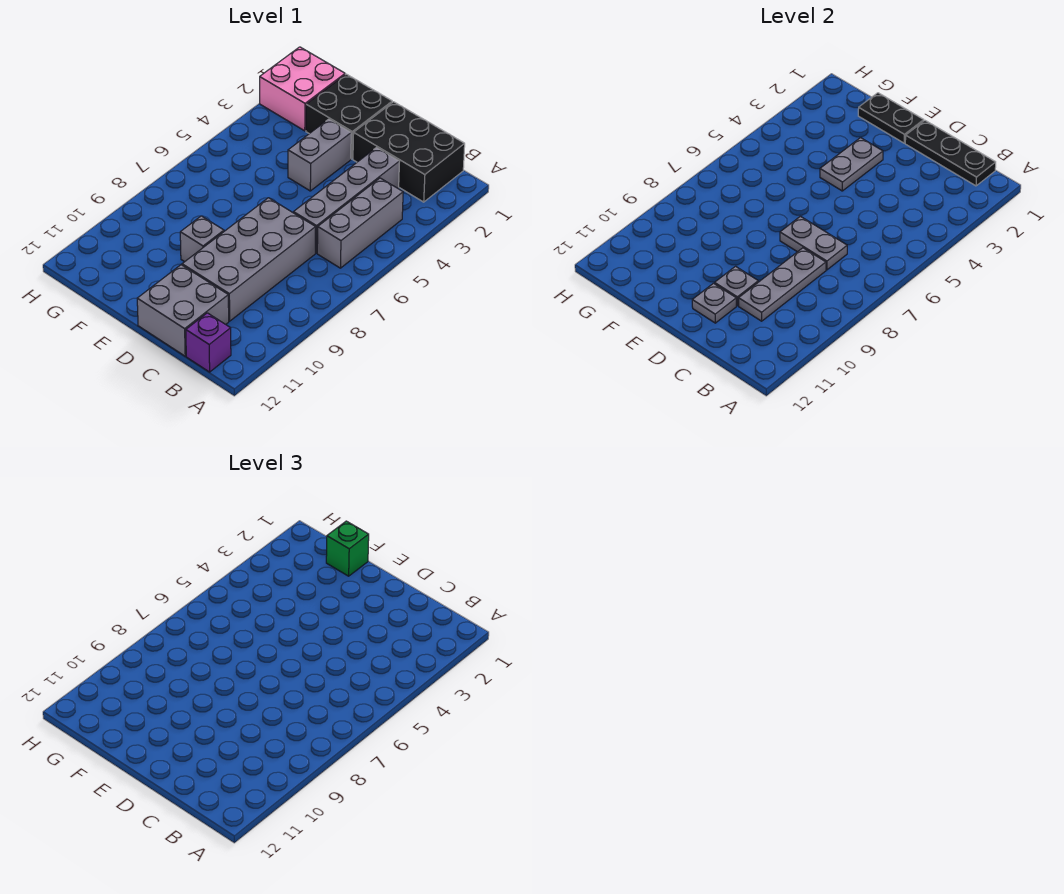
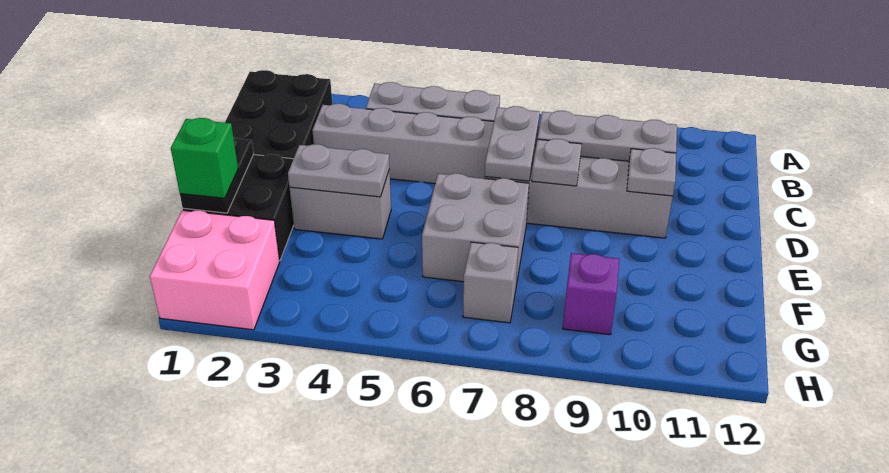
black plate B1:D1 level 2 -> none
purple brick B12 level 1 -> purple brick G9 level 1
grey brick C11:D12 level 1 -> grey brick E6:F7 level 1
grey plate D11 level 2 -> grey plate D8 level 2
grey brick E9 level 1 -> grey brick G7 level 1

